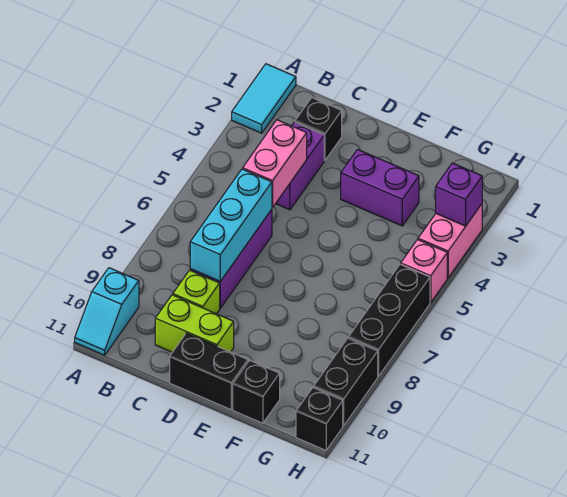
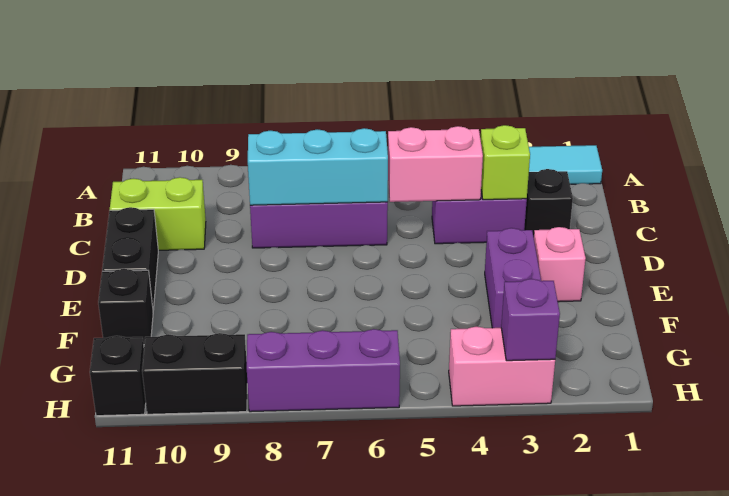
cyan slope A10:A11 level 1 top 10 -> none
lime brick C9 level 1 -> lime brick C3 level 2
lime brick C10:D10 level 1 -> lime brick C10:C11 level 1
pink brick H5 level 1 -> pink brick E2 level 1
black brick H6:H8 level 1 -> purple brick H6:H8 level 1

